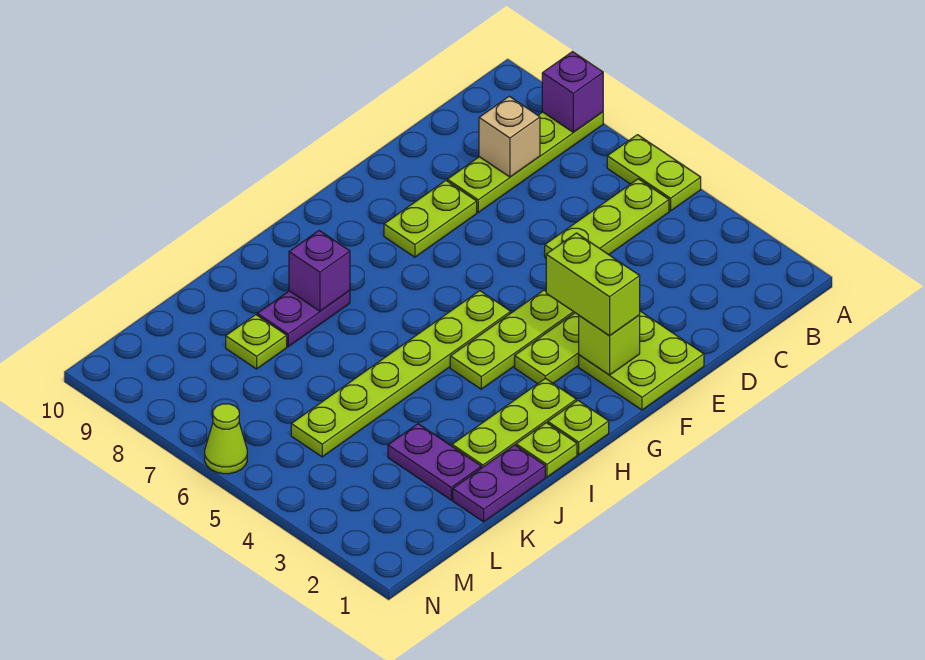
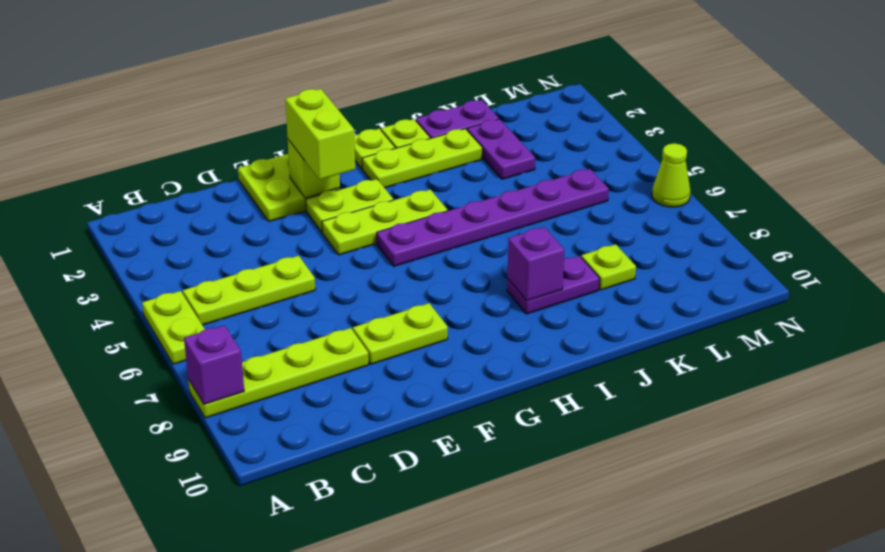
tan brick C8 level 2 -> none
lime plate G5:L5 level 1 -> purple plate G5:L5 level 1

